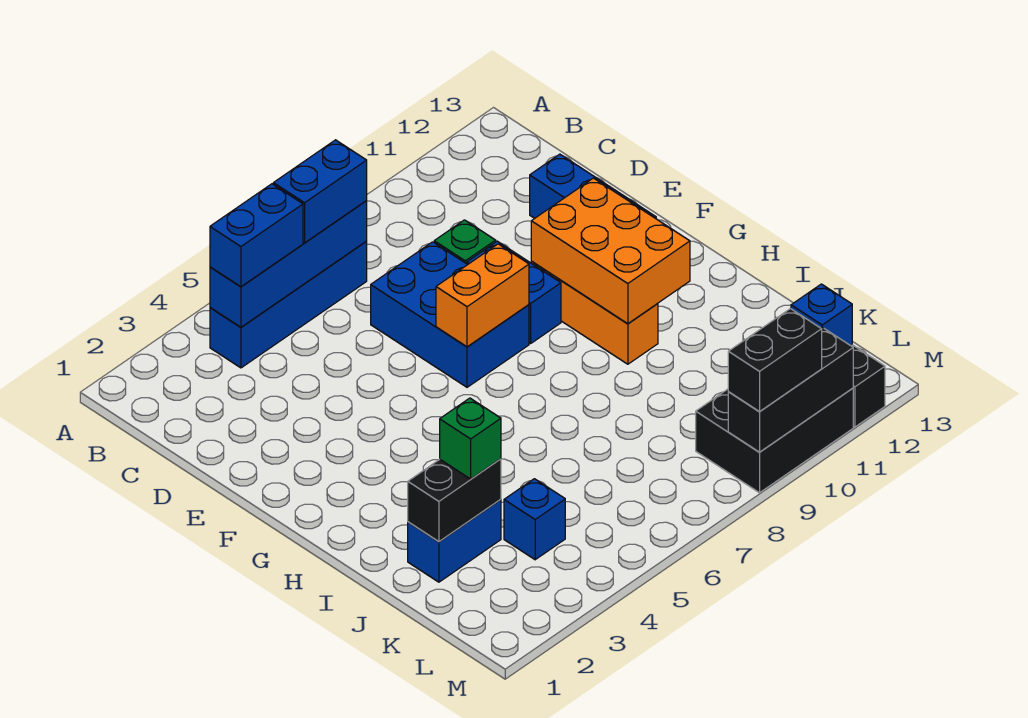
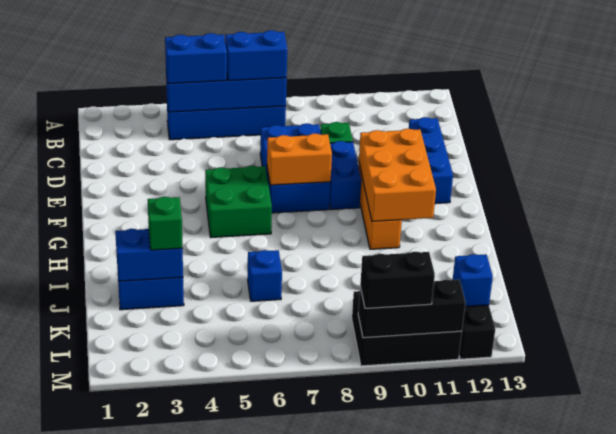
none -> green brick F5:G6 level 1
black brick J2:J3 level 2 -> blue brick J2:J3 level 2
blue brick K4 level 1 -> blue brick J6 level 1

